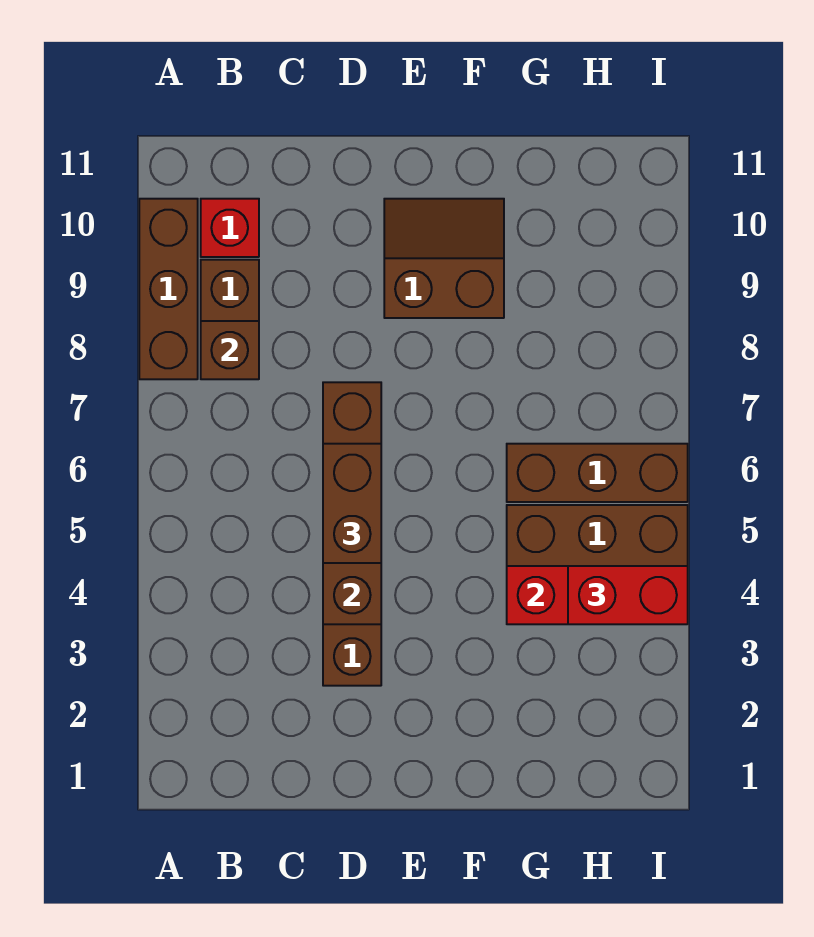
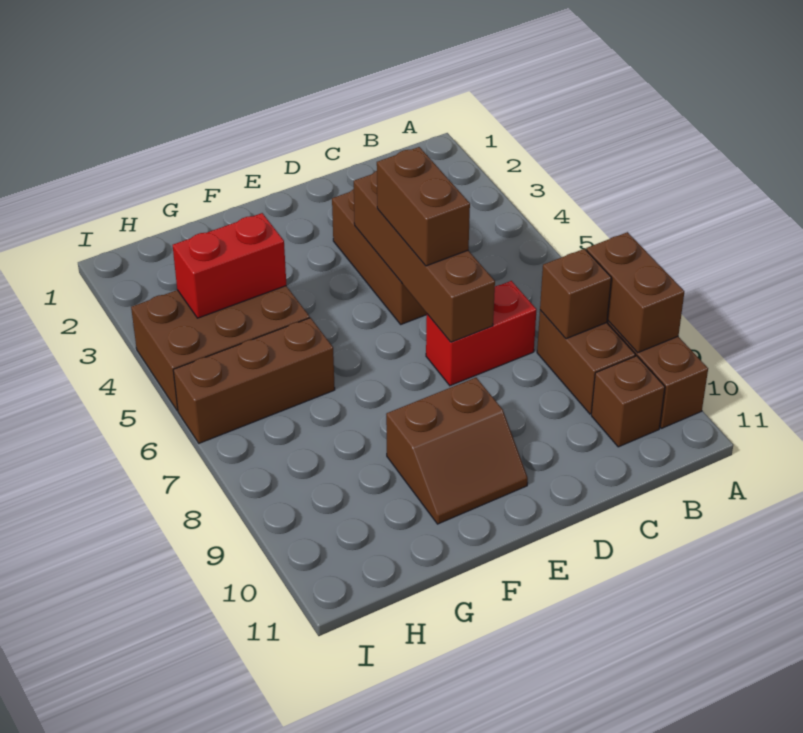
none -> brown brick A8:A9 level 2
red brick B10 level 1 -> brown brick B10 level 1
red brick H4:I4 level 3 -> red brick C7:D7 level 1

